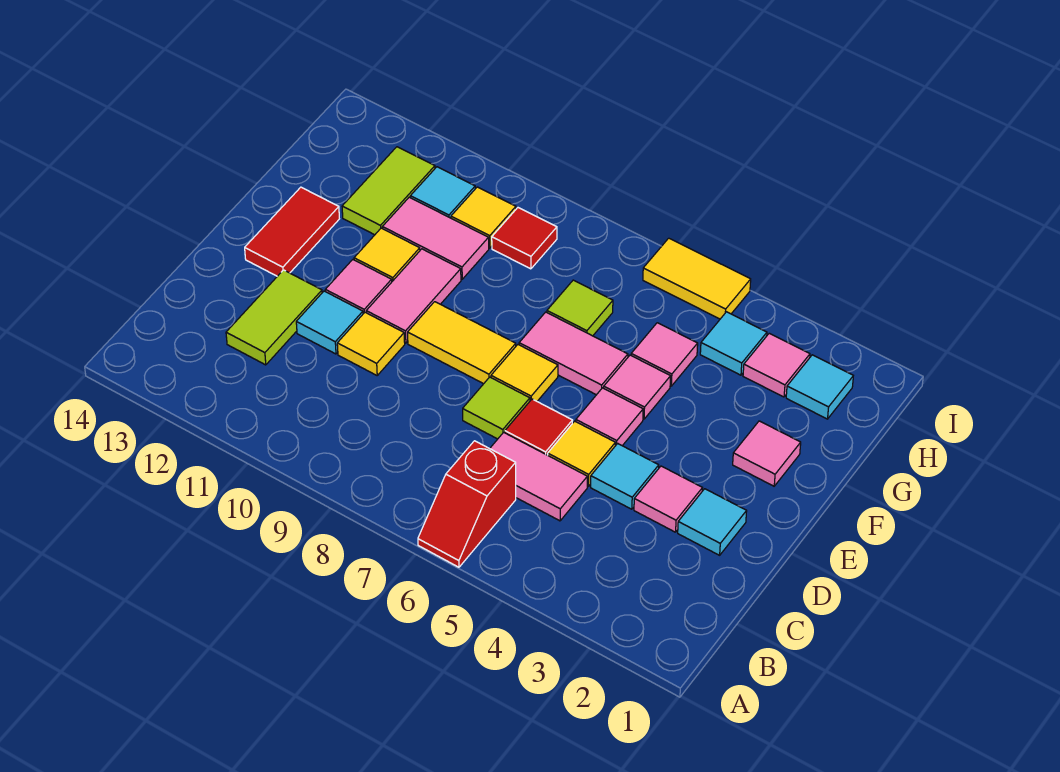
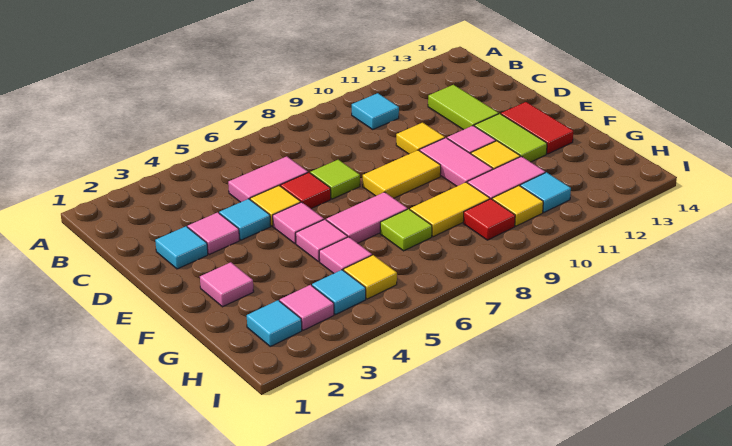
red slope A6:B6 level 1 top B -> none
cyan tile D11 level 1 -> cyan tile B10 level 1
yellow tile E7 level 1 -> yellow tile H5 level 1
lime tile G12:H12 level 1 -> lime tile E12:F12 level 1
yellow tile I5:I6 level 1 -> yellow tile G8:G9 level 1

